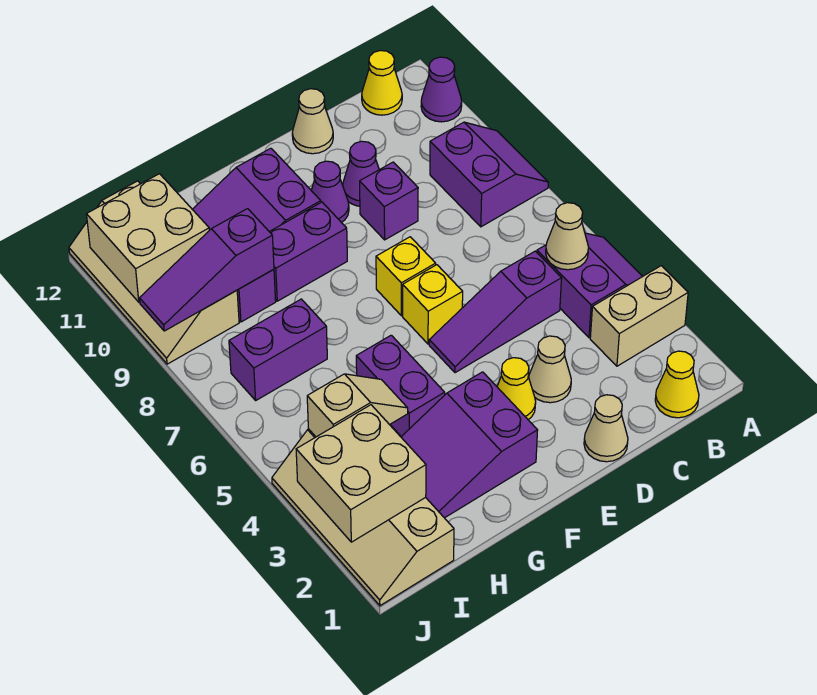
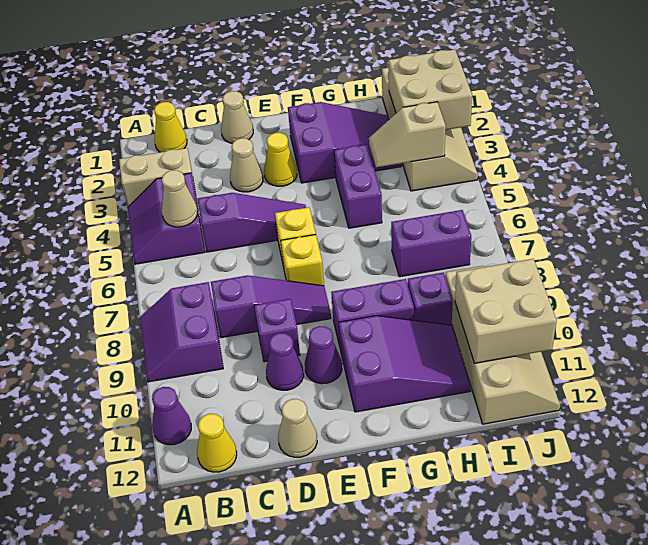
purple slope H9:J9 level 2 top H -> purple slope C8:E8 level 1 top C

